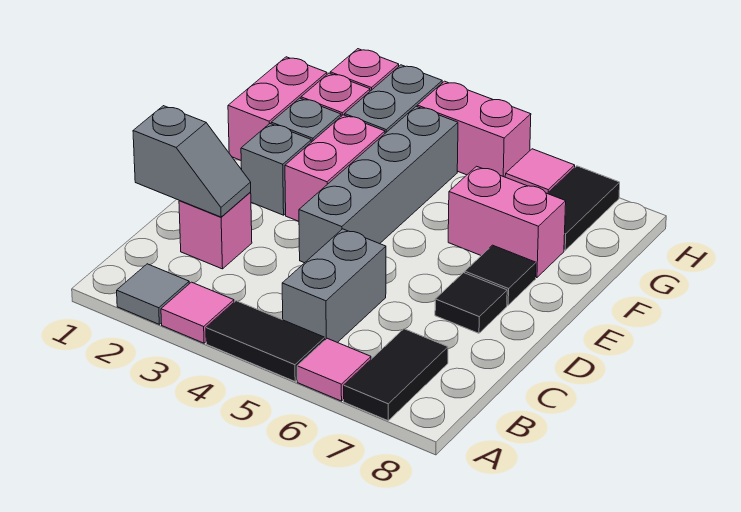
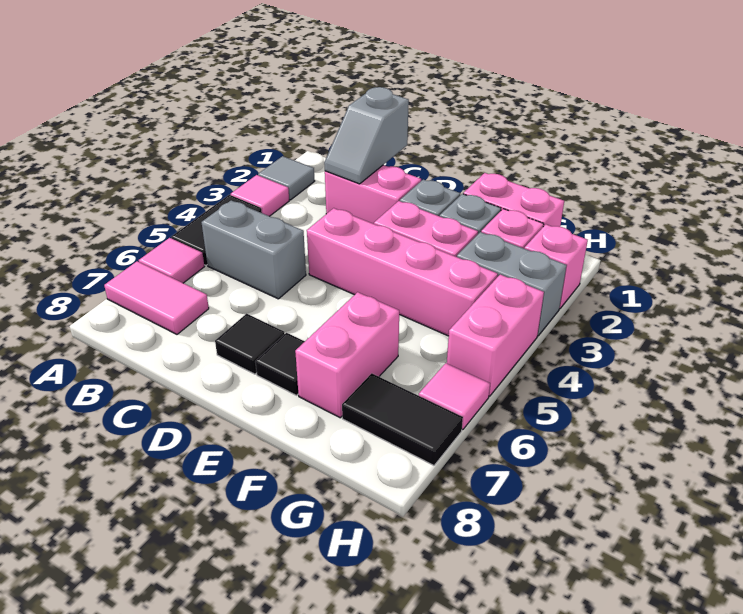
black tile A7:B7 level 1 -> pink tile A7:B7 level 1
pink brick C2 level 1 -> pink brick C2:D2 level 1
grey brick D4:G4 level 1 -> pink brick D4:G4 level 1

